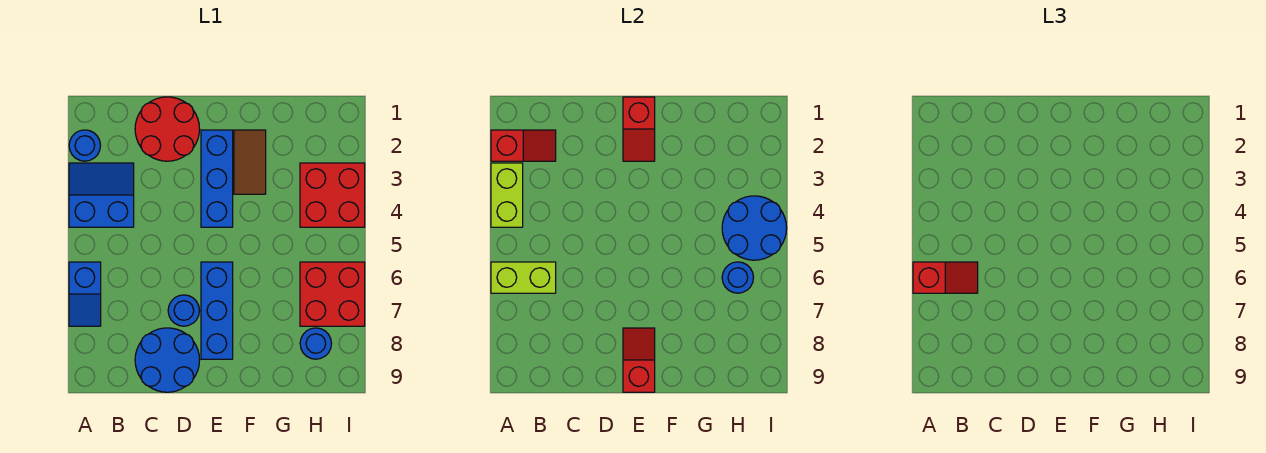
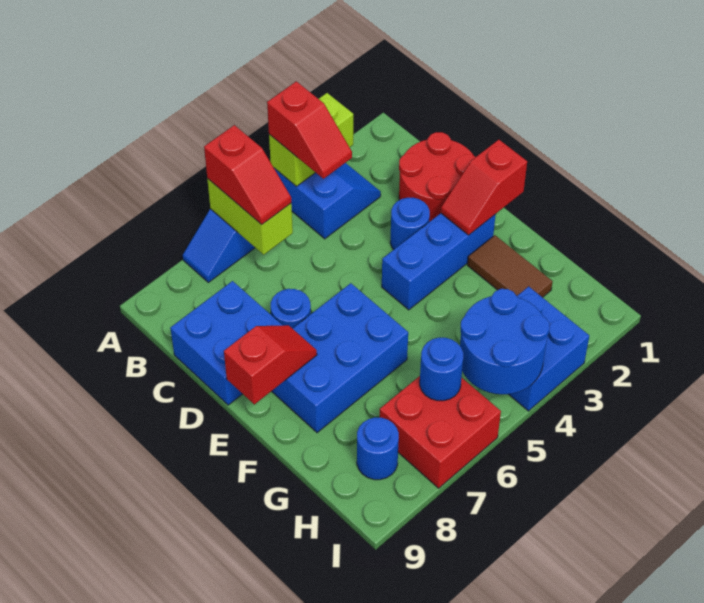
blue round brick A2 level 1 -> blue round brick D3 level 1
red slope A2:B2 level 2 top A -> red slope A4:B4 level 3 top A
blue round brick C8:D9 level 1 -> blue brick C8:D9 level 1
blue brick E6:E8 level 1 -> blue brick E6:F8 level 1
brown tile F2:F3 level 1 -> brown tile F2:G2 level 1
red brick H3:I4 level 1 -> blue brick H3:I4 level 1

